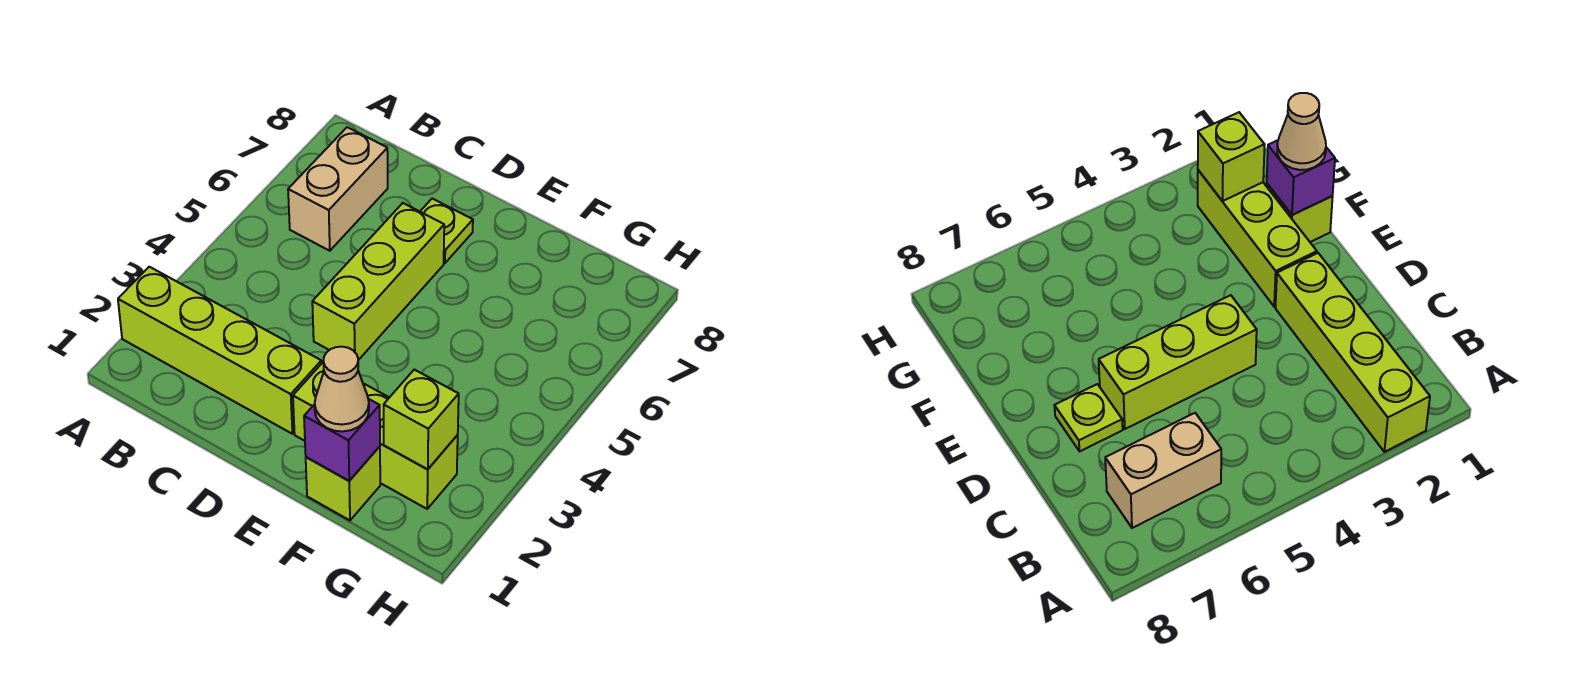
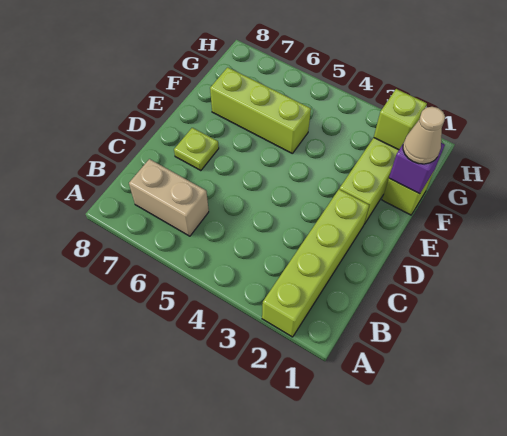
lime brick D4:D6 level 1 -> lime brick F5:F7 level 1

